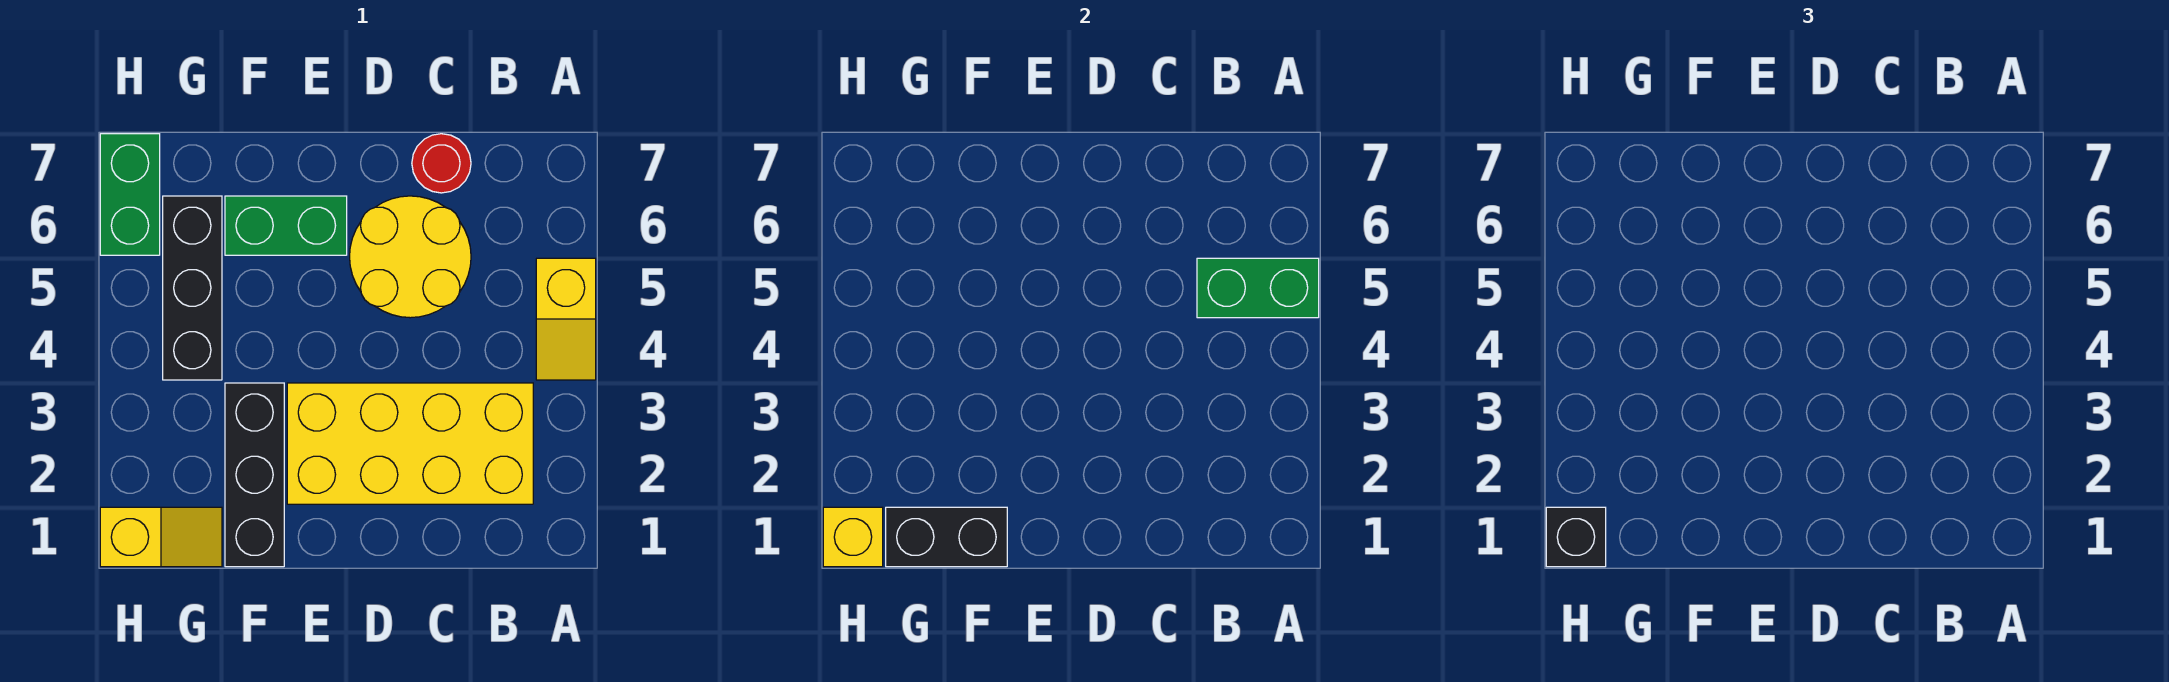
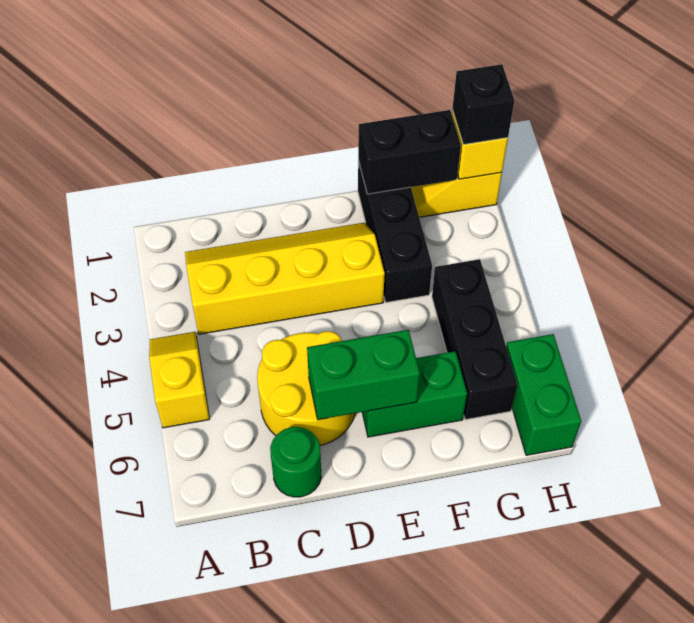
green brick A5:B5 level 2 -> green brick D6:E6 level 2
yellow brick B2:E3 level 1 -> yellow slope B2:E3 level 1 top 3
red round brick C7 level 1 -> green round brick C7 level 1

